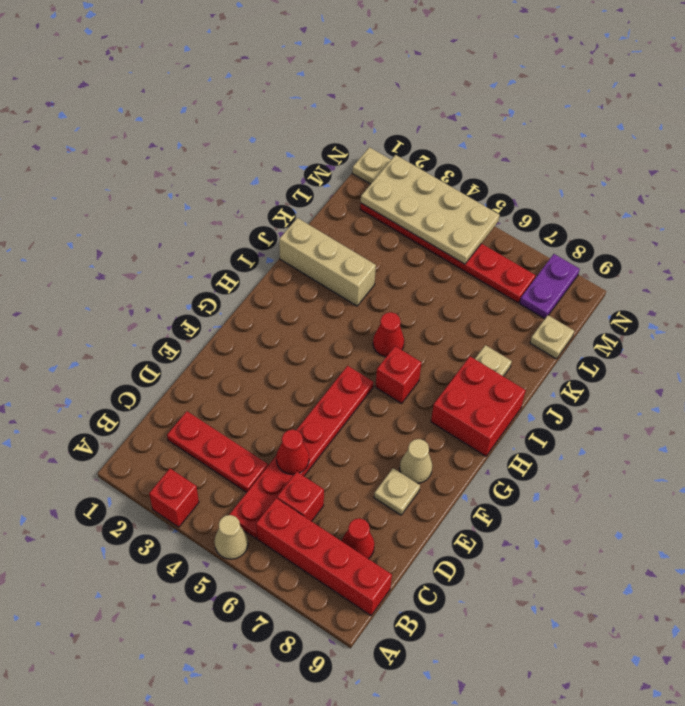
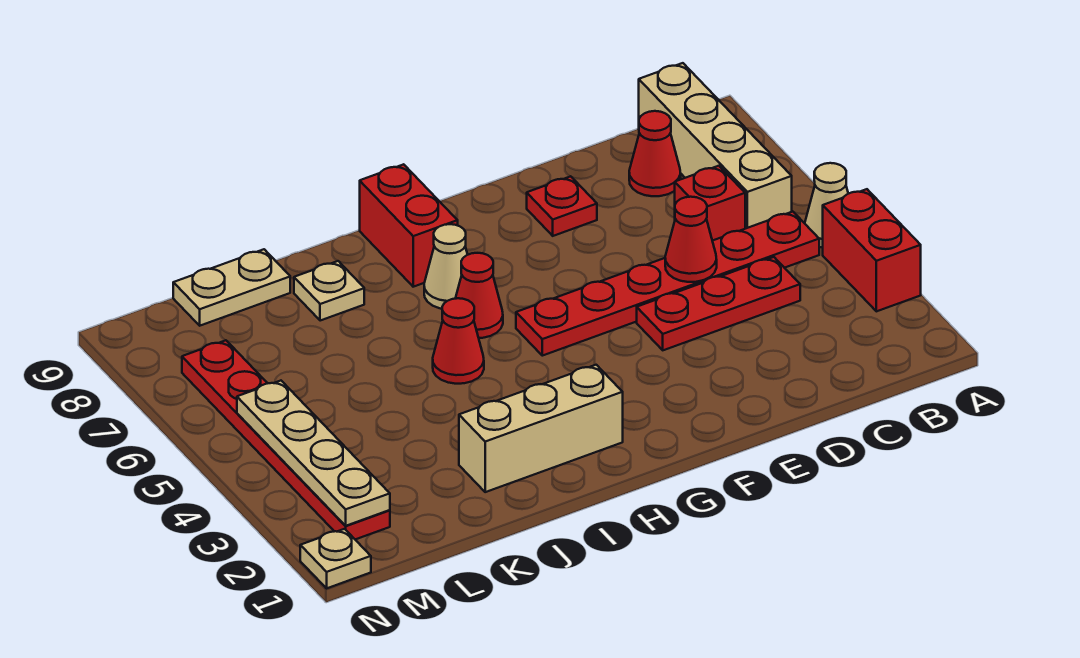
red brick A3 level 1 -> red brick A3:A4 level 1
red brick B6:B9 level 1 -> tan brick B6:B9 level 1
red plate C2:C4 level 1 -> red plate C4:E4 level 1
tan plate E8 level 1 -> red plate E8 level 1
tan cone F8 level 1 -> tan cone H7 level 1
red brick H6 level 1 -> red cone H6 level 1
red brick H8:I9 level 1 -> red brick H8:H9 level 1
tan brick J1:J3 level 1 -> tan brick H2:J2 level 1
tan plate L9 level 1 -> tan plate K9:L9 level 1
tan plate M2:N5 level 2 -> tan plate M2:M5 level 2
purple plate M8:N8 level 1 -> none

